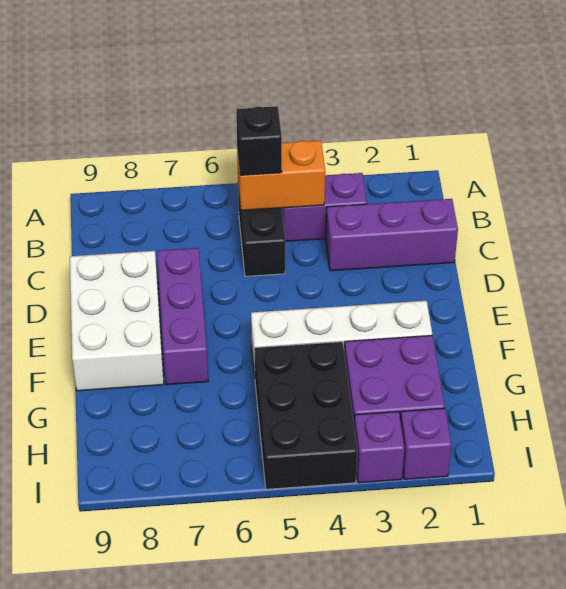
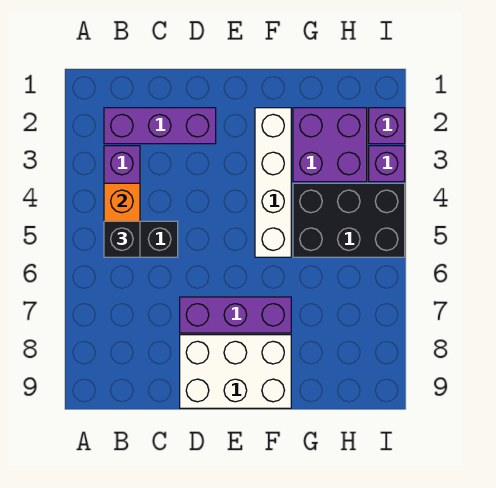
purple brick C1:C3 level 1 -> purple brick B2:D2 level 1

